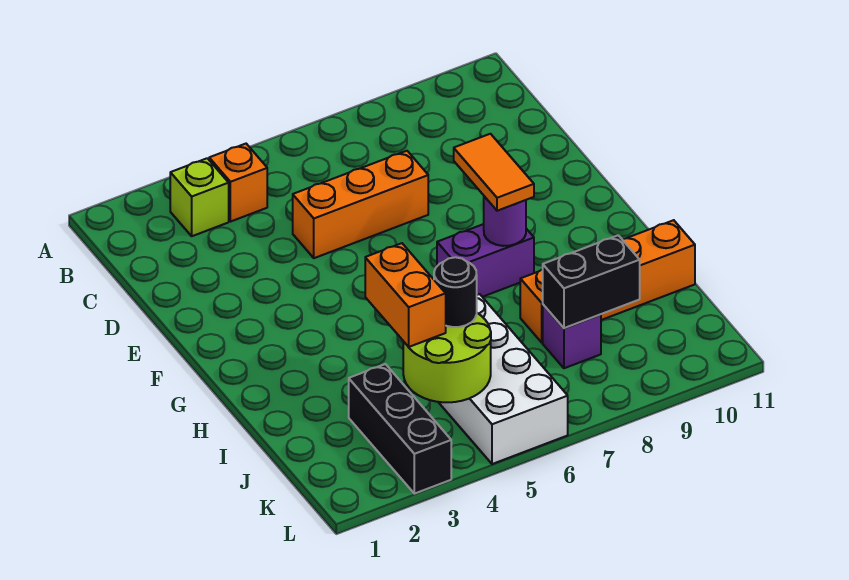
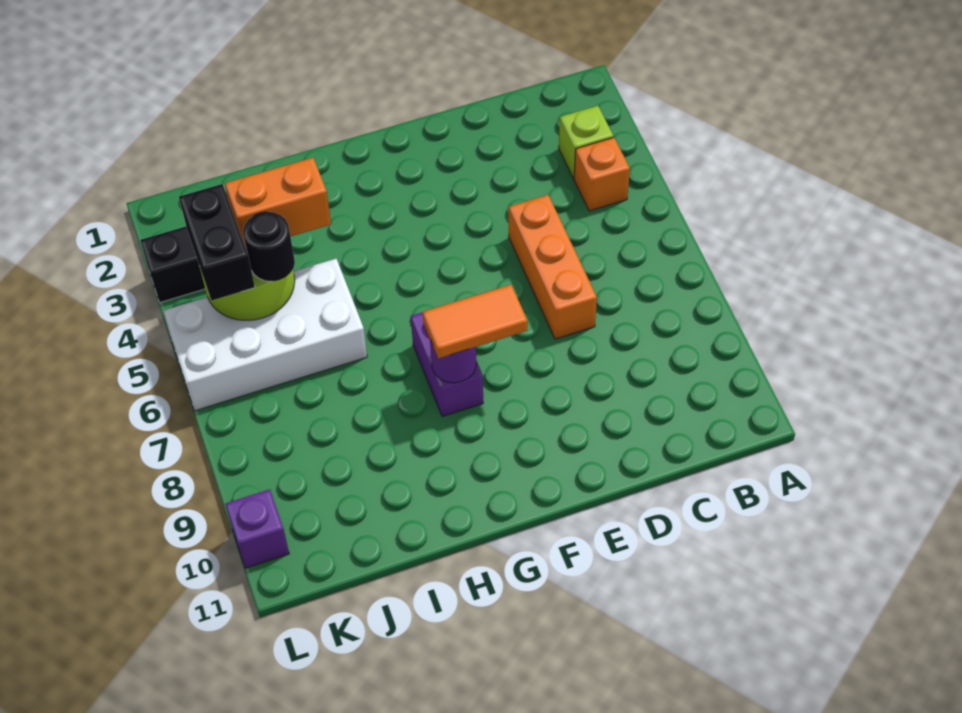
orange brick I8:I11 level 1 -> none
purple brick J8 level 1 -> purple brick L10 level 1
black brick J8:J9 level 2 -> black brick K4:K5 level 3

